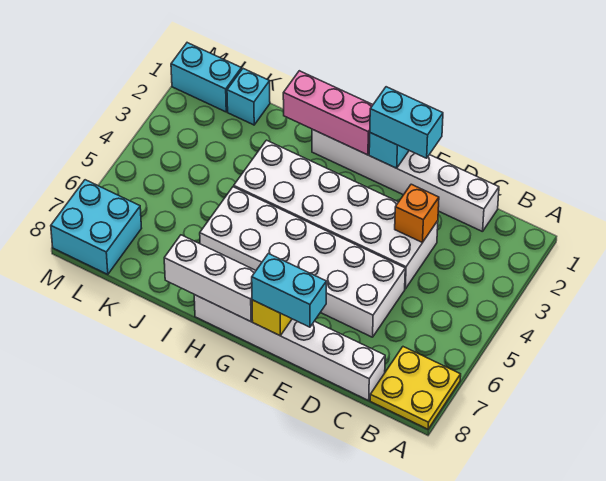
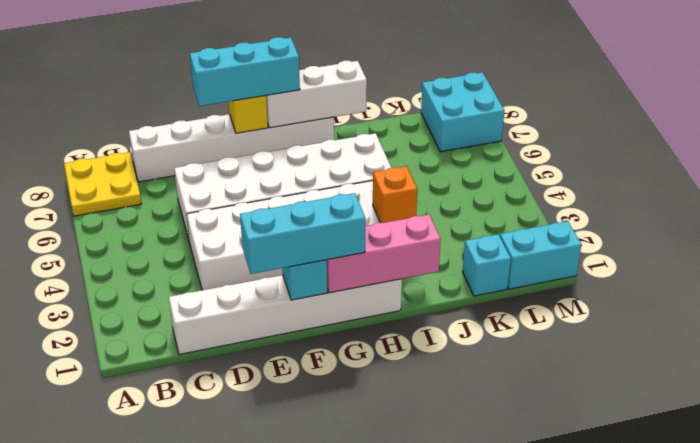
orange brick D3 level 2 -> orange brick I3 level 2
cyan brick E1:F1 level 3 -> cyan brick E1:G1 level 3
cyan brick E8:F8 level 3 -> cyan brick E8:G8 level 3

